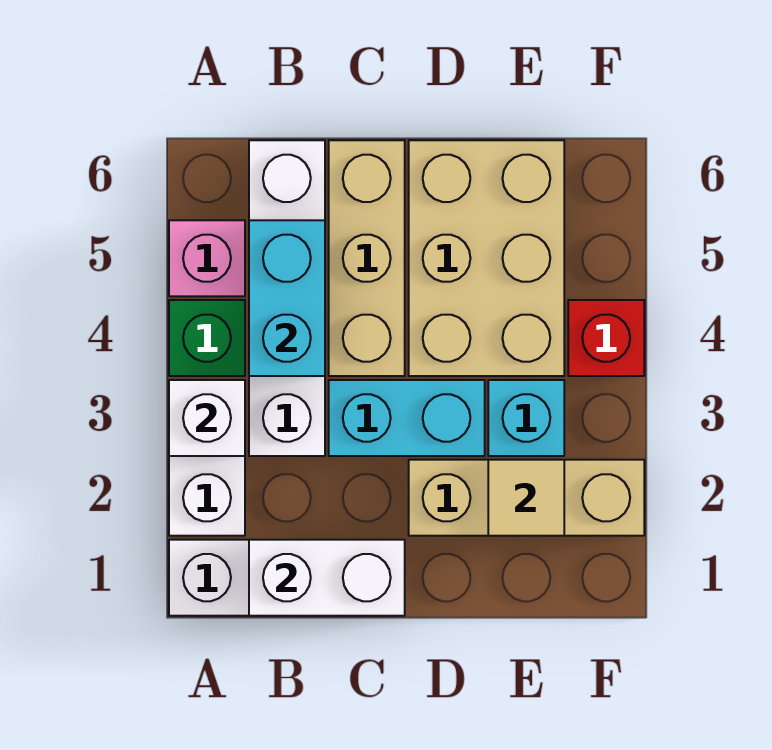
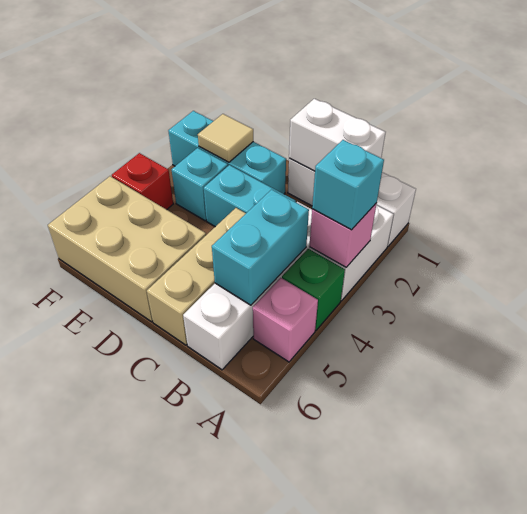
white brick A3 level 2 -> pink brick A3 level 2
none -> cyan brick A3 level 3
tan brick D2:F2 level 1 -> cyan brick D2:F2 level 1
tan brick D4:E6 level 1 -> tan brick D5:F6 level 1

